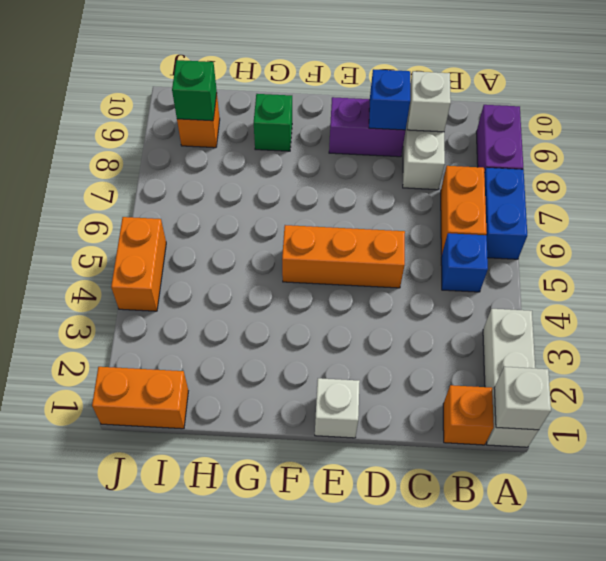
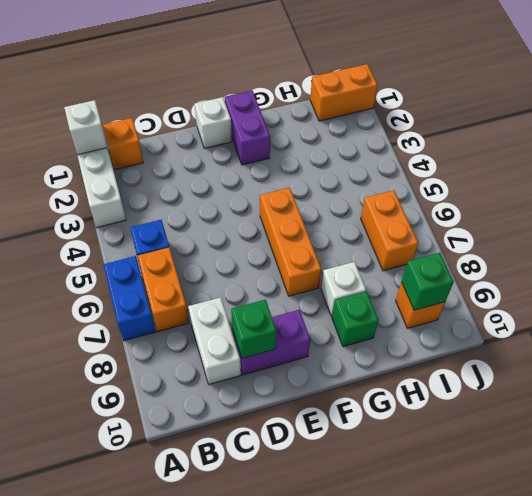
purple brick A8:A9 level 1 -> purple brick F1:F2 level 1
white brick C9 level 2 -> white brick G8 level 1
orange brick D5:F5 level 1 -> orange brick F5:F7 level 1
blue brick D9 level 2 -> green brick D9 level 2
orange brick J4:J5 level 1 -> orange brick I6:I7 level 1

